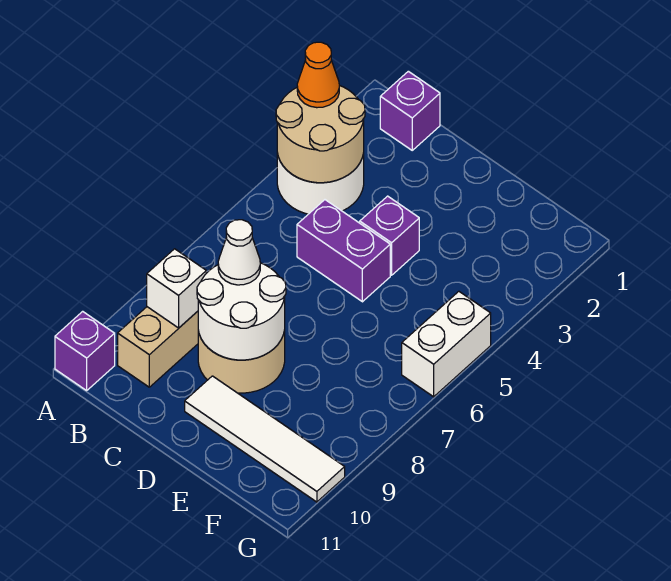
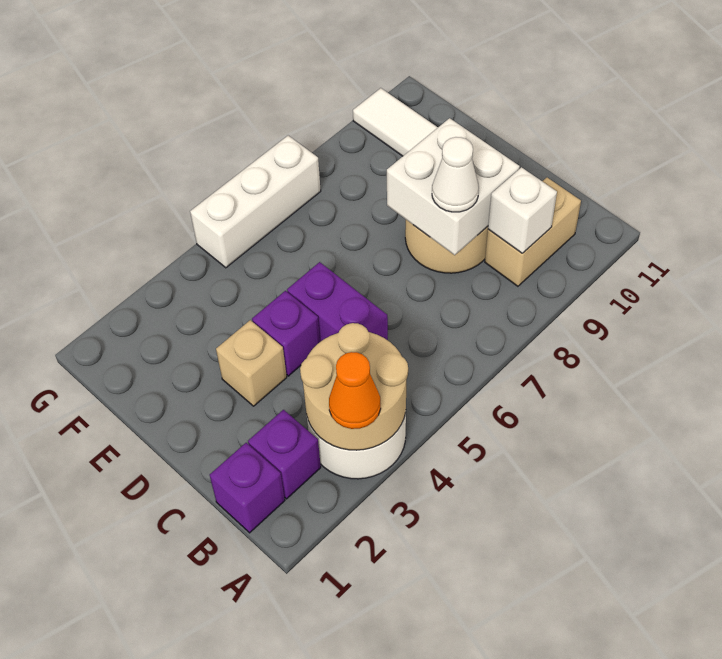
purple brick A11 level 1 -> purple brick B2 level 1
white round brick C8:D9 level 2 -> white brick C8:D9 level 2
none -> tan brick D3 level 1
white brick G5:G6 level 1 -> white brick G5:G7 level 1

